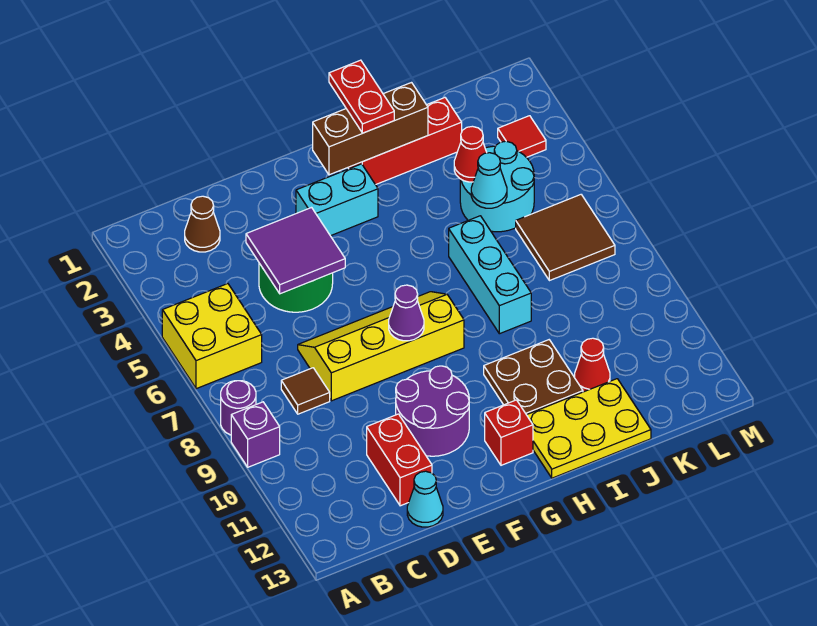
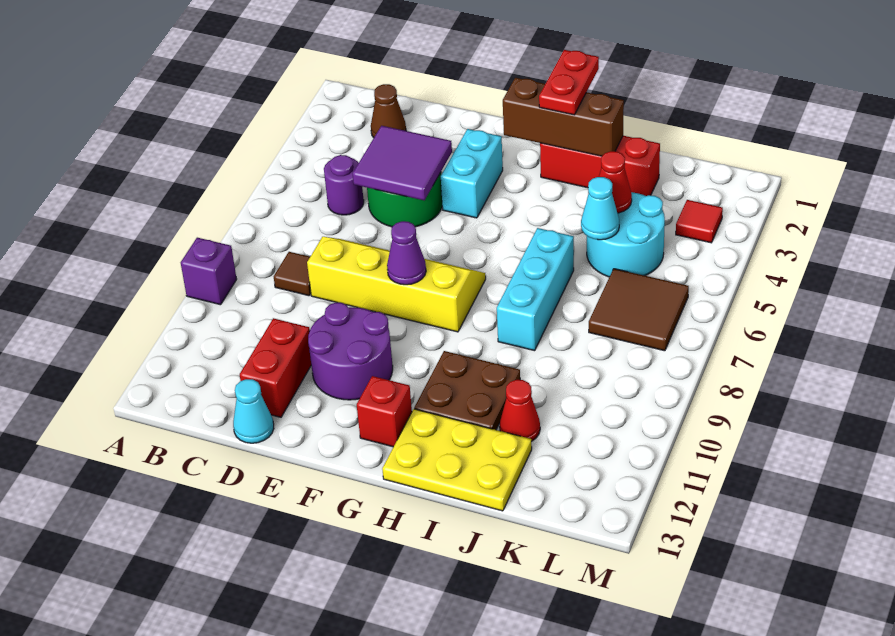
yellow brick A5:B6 level 1 -> none
purple round brick A8 level 1 -> purple round brick C5 level 1
cyan brick F3:G3 level 1 -> cyan brick F3:F4 level 1

